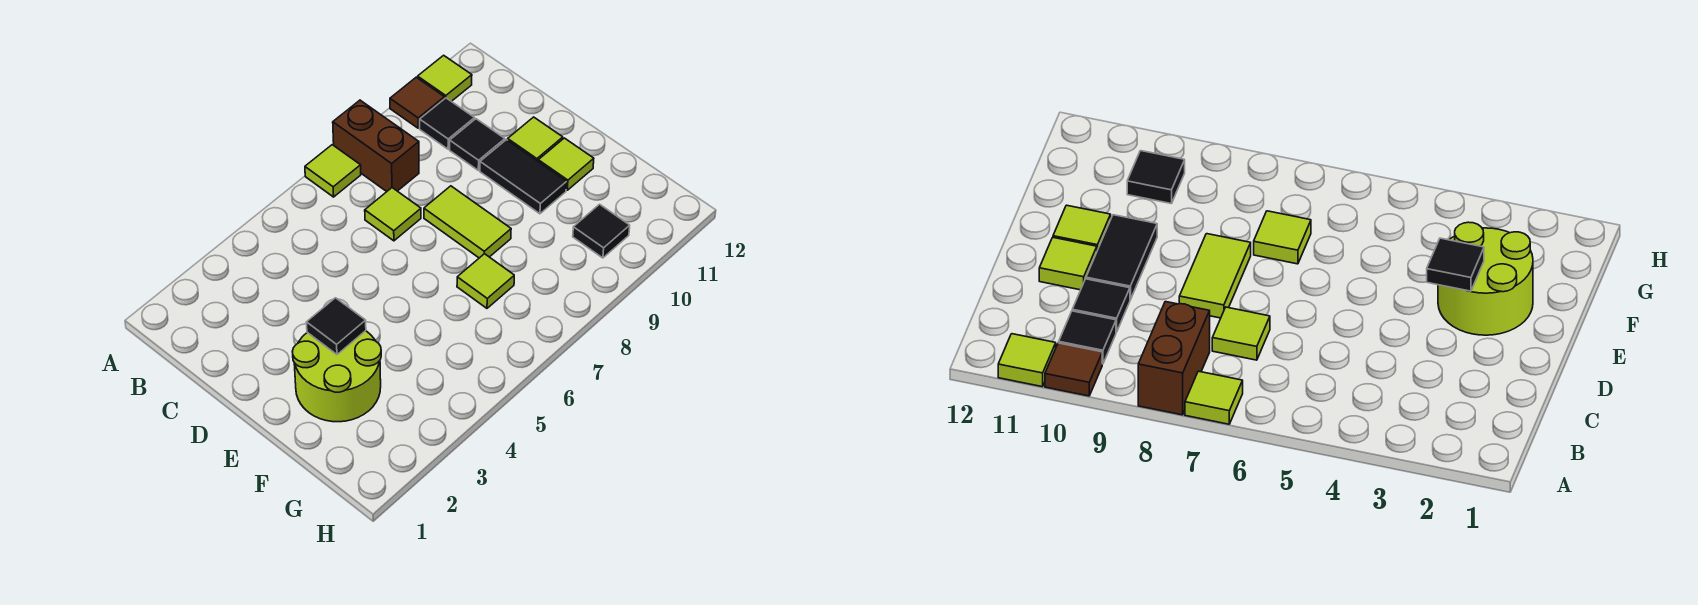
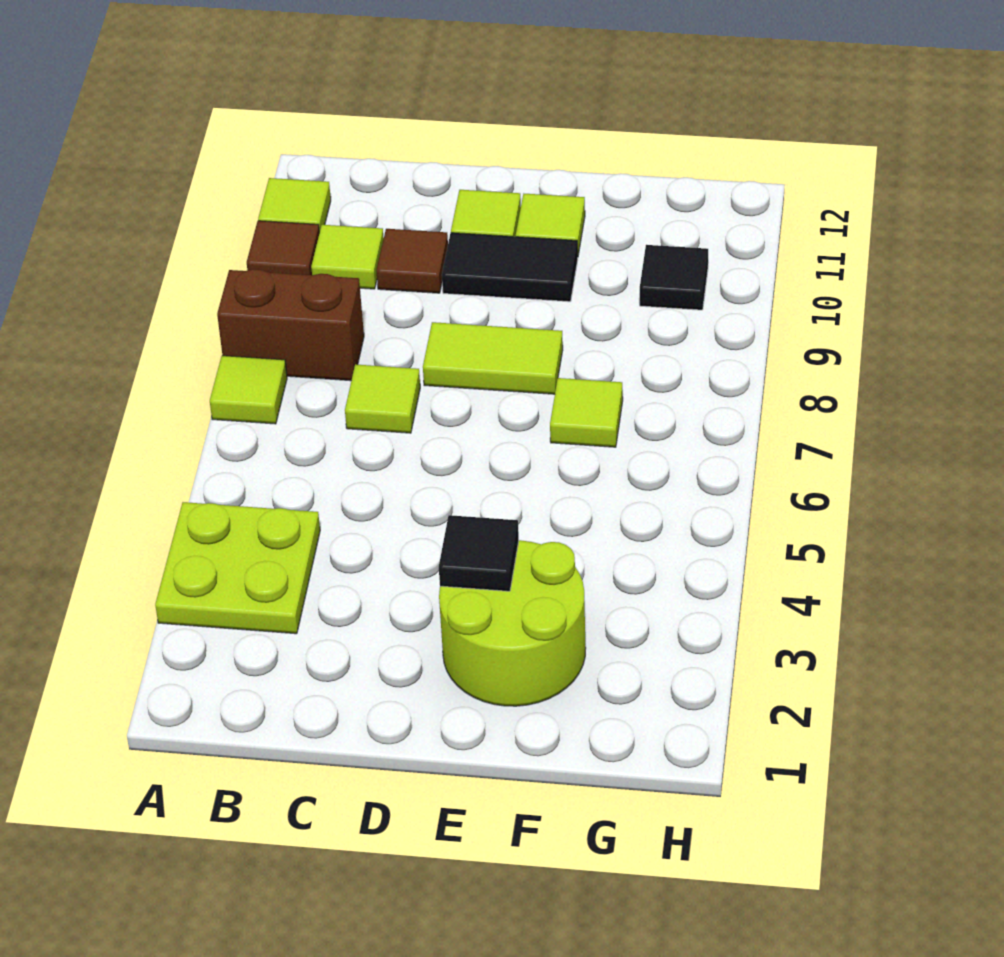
none -> lime plate A3:B4 level 1
black tile B10 level 1 -> lime tile B10 level 1
black tile C10 level 1 -> brown tile C10 level 1

